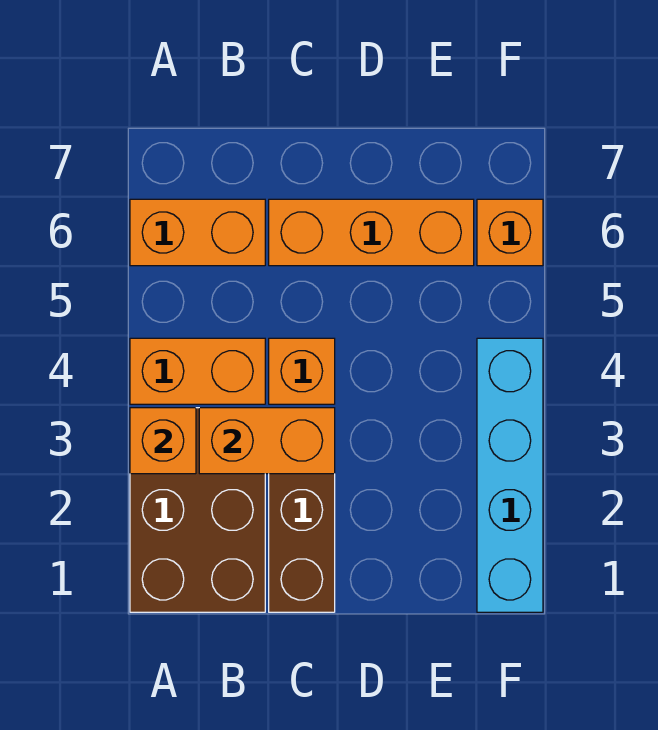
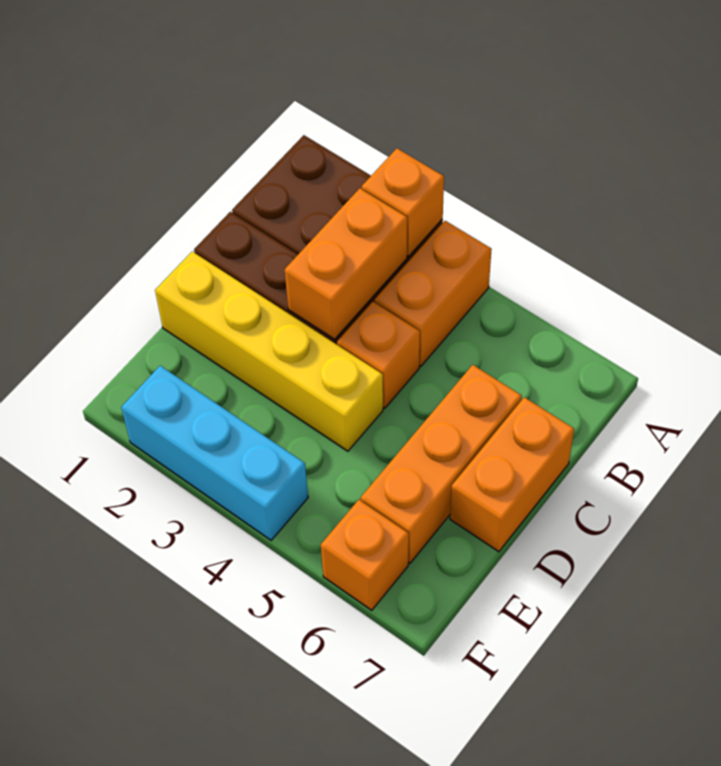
orange brick A6:B6 level 1 -> orange brick C7:D7 level 1
none -> yellow brick D1:D4 level 1
cyan brick F1:F4 level 1 -> cyan brick F2:F4 level 1

